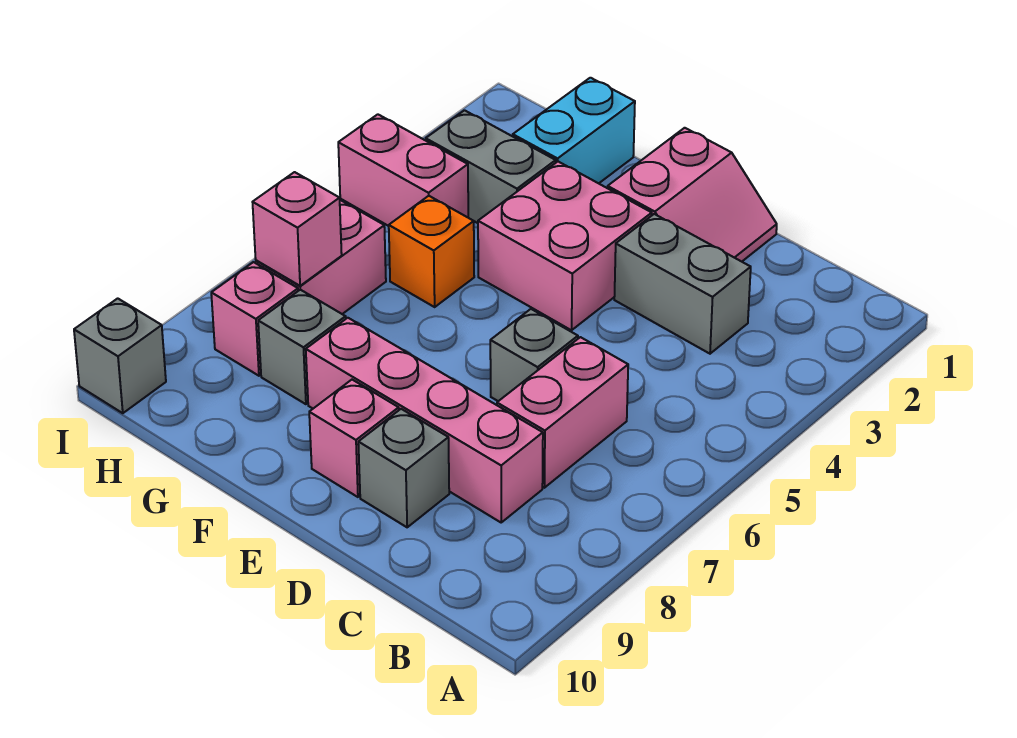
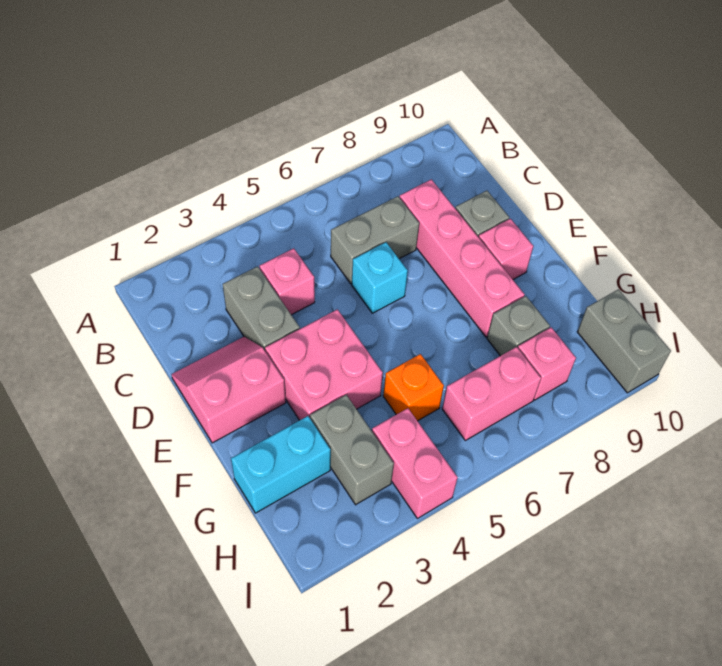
pink brick C6:C7 level 1 -> grey brick C6:C7 level 1
grey brick D6 level 1 -> cyan brick D6 level 1
pink brick H7 level 2 -> pink brick C4 level 1
grey brick I10 level 1 -> grey brick H10:I10 level 1

